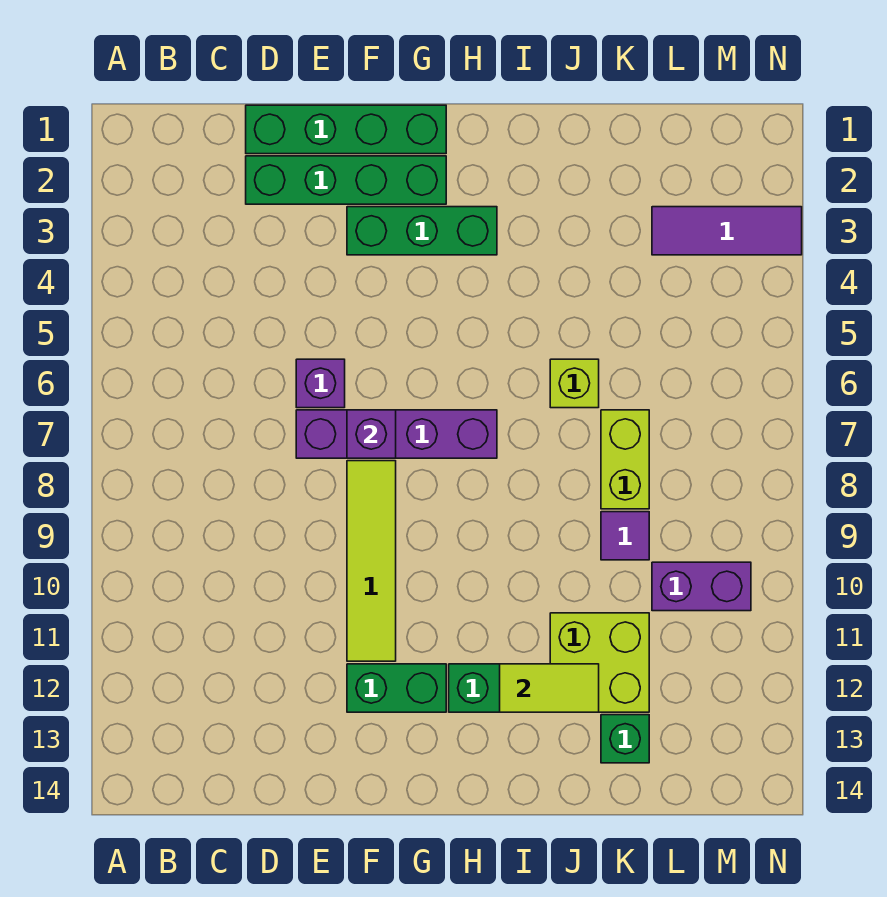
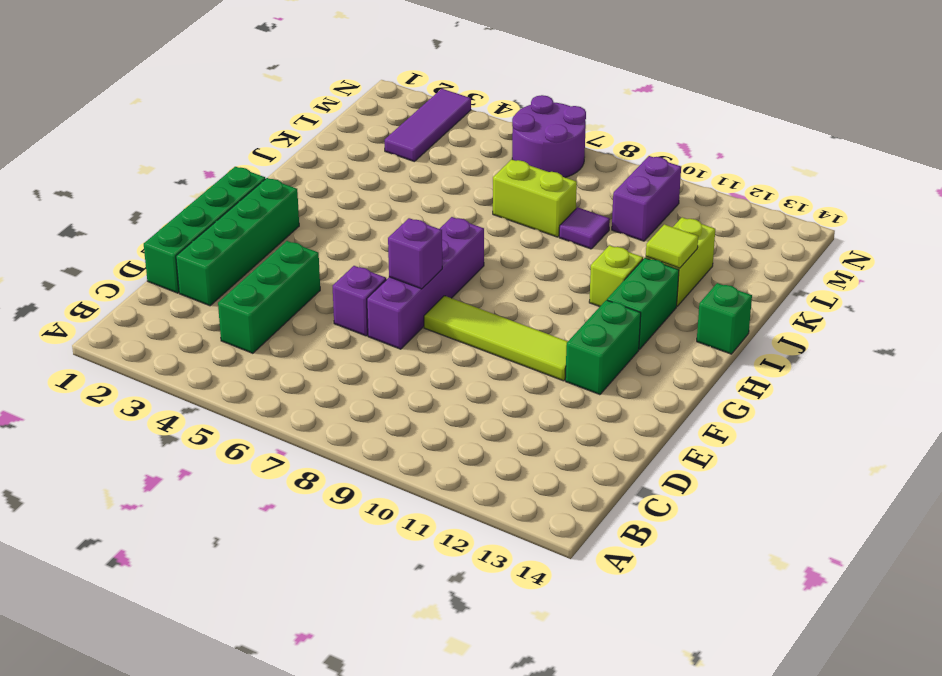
green brick F3:H3 level 1 -> green brick C4:E4 level 1
lime tile I12:J12 level 2 -> lime tile J12 level 2
lime brick J6 level 1 -> lime brick I11 level 1
lime brick J11:K12 level 1 -> lime brick J12:K12 level 1
green brick K13 level 1 -> green brick I14 level 1
none -> purple round brick M6:N7 level 1

